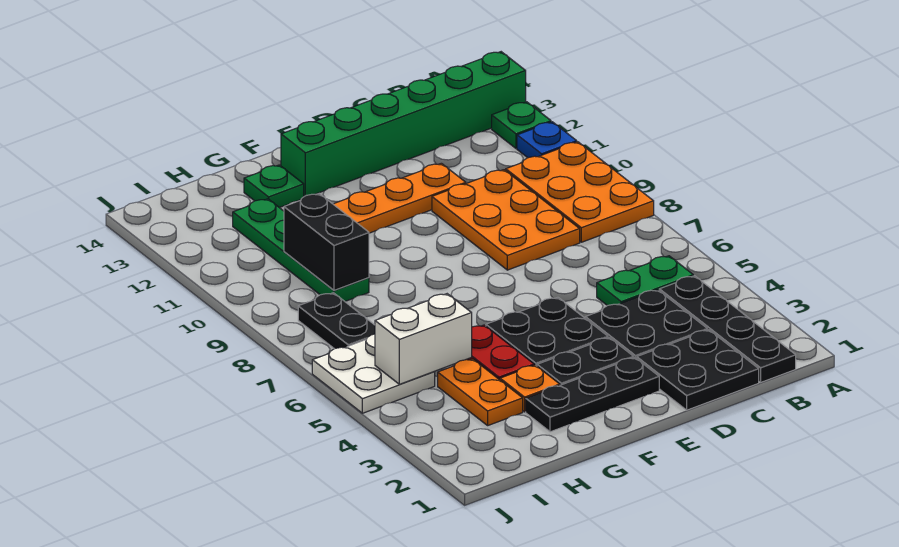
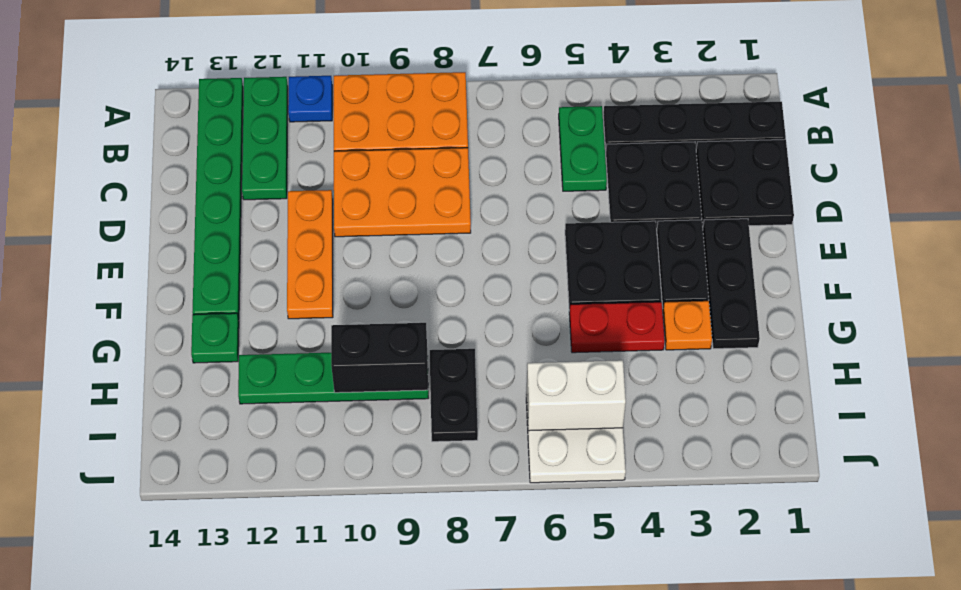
green plate A12 level 1 -> green plate A12:C12 level 1
green brick A13:F13 level 1 -> green plate A13:F13 level 1
orange plate H3:H4 level 1 -> none
white brick H5:I5 level 2 -> white brick I5:I6 level 2
black plate I7:I8 level 1 -> black plate H8:I8 level 1

